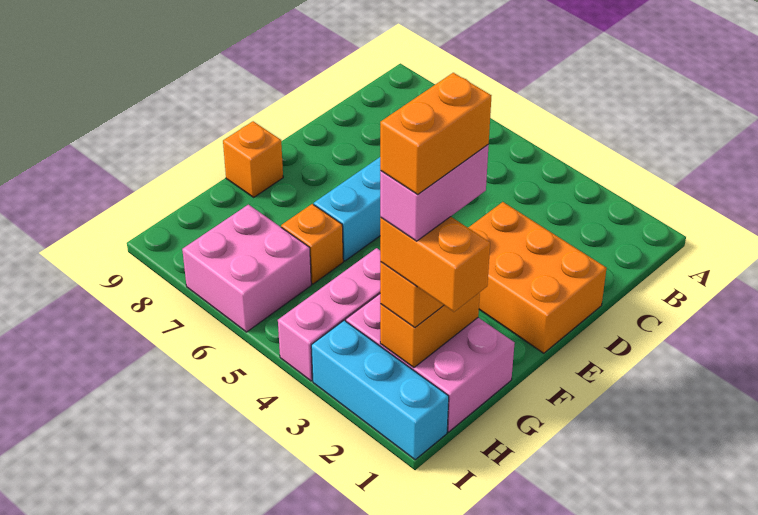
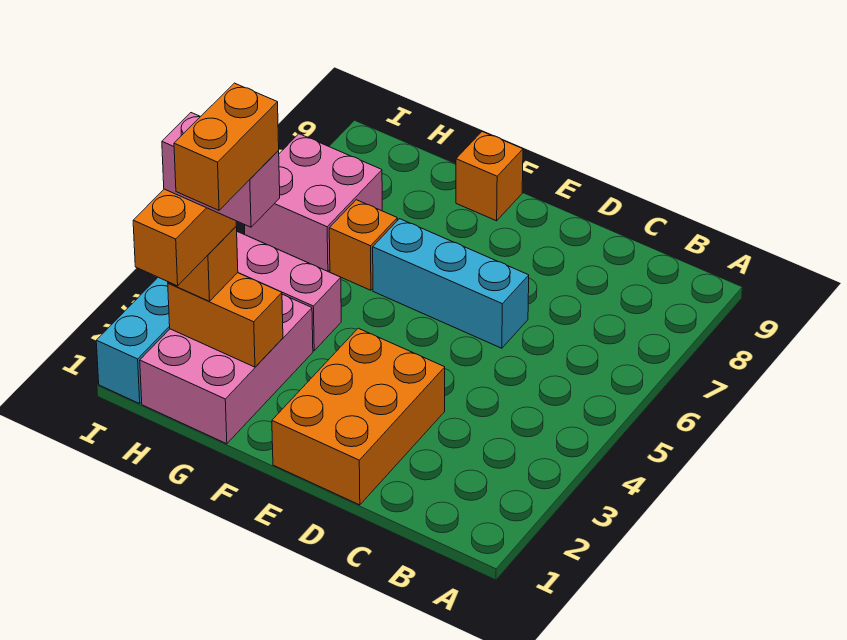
orange brick G2:H2 level 6 -> orange brick G1:G2 level 6

